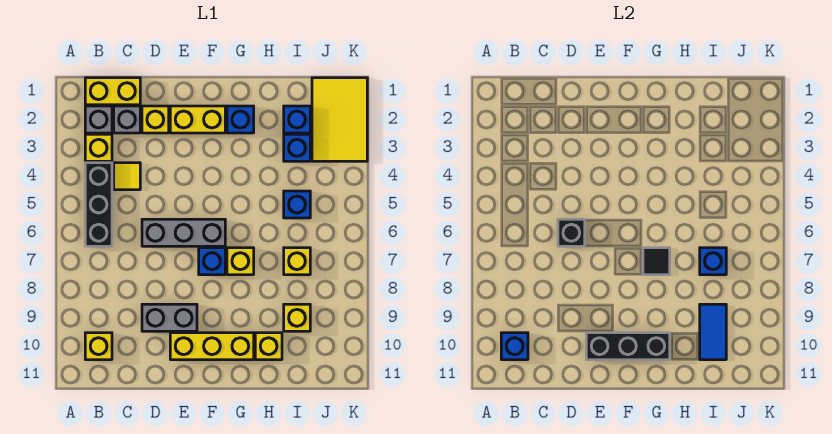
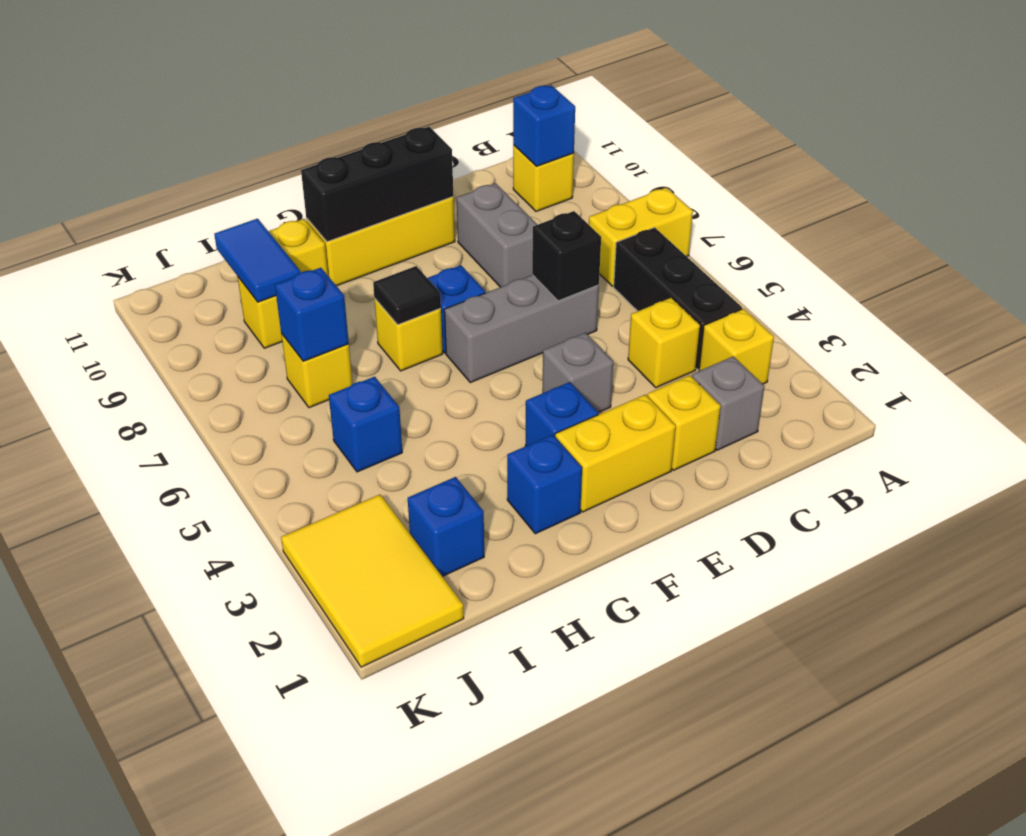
yellow brick B1:C1 level 1 -> yellow brick A7:B7 level 1
grey brick B2 level 1 -> grey brick E4 level 1
yellow tile C4 level 1 -> yellow brick C4 level 1
grey brick D9:E9 level 1 -> grey brick D8:D9 level 1
blue brick I3 level 1 -> blue brick F3 level 1

